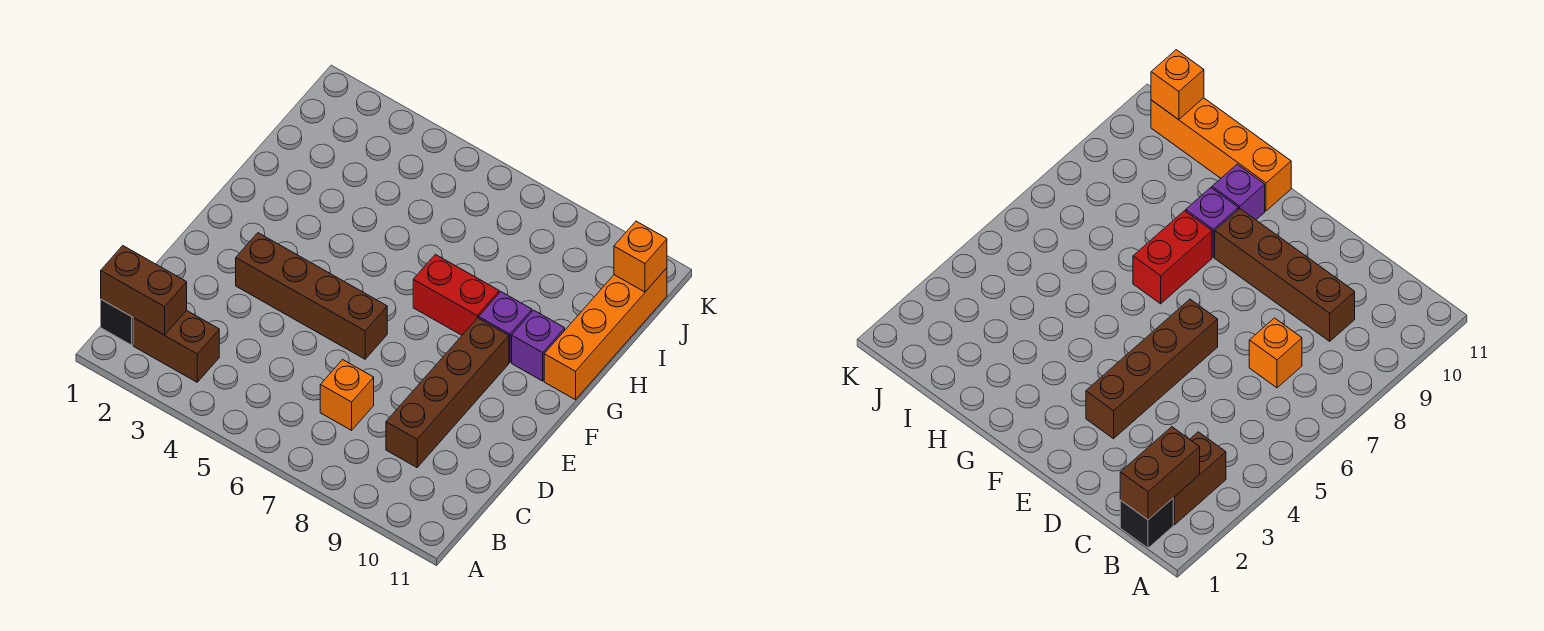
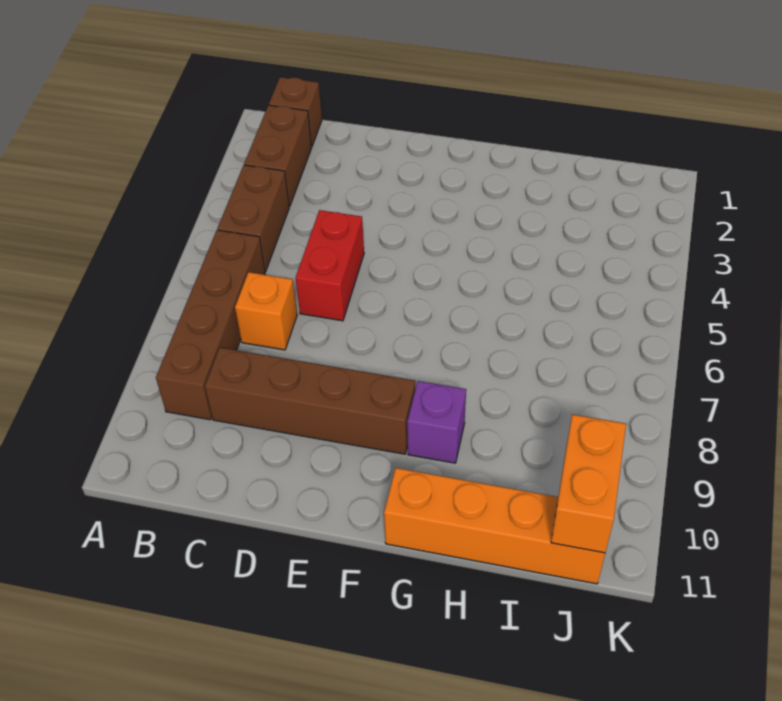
black brick B1 level 1 -> brown brick B1 level 1
brown brick B1:B2 level 2 -> brown brick B4:B5 level 1
brown brick E3:E6 level 1 -> brown brick B6:B9 level 1
red brick G7:G8 level 1 -> red brick D5:D6 level 1
purple brick G10 level 1 -> none
orange brick J11 level 2 -> orange brick J10:J11 level 2

